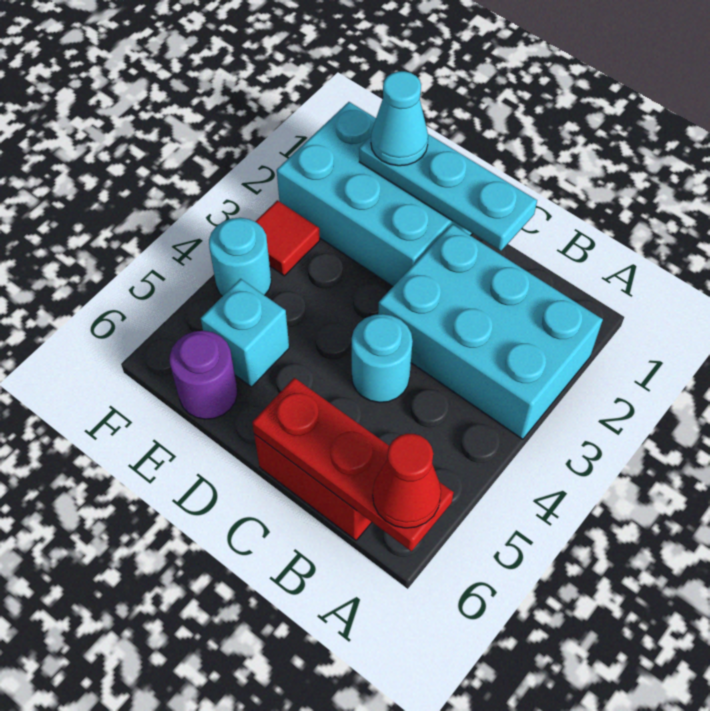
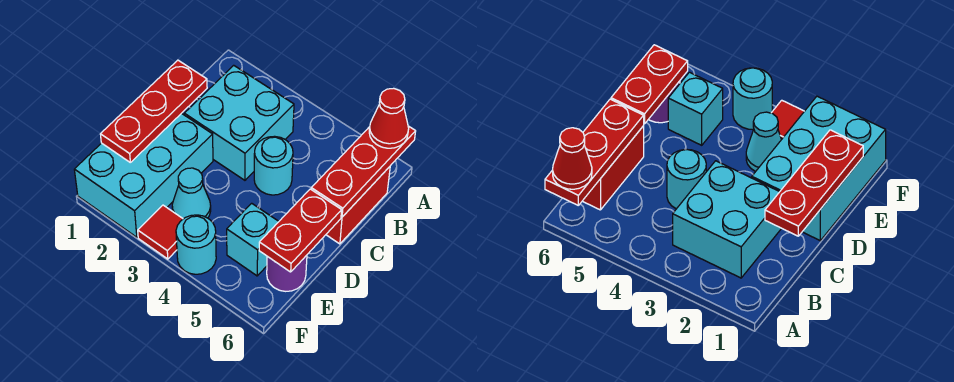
cyan brick A2:C3 level 1 -> cyan brick B2:C3 level 1
cyan plate C1:E1 level 2 -> red plate C1:E1 level 2
none -> red plate D6:E6 level 2
cyan cone E1 level 3 -> cyan cone E3 level 1

